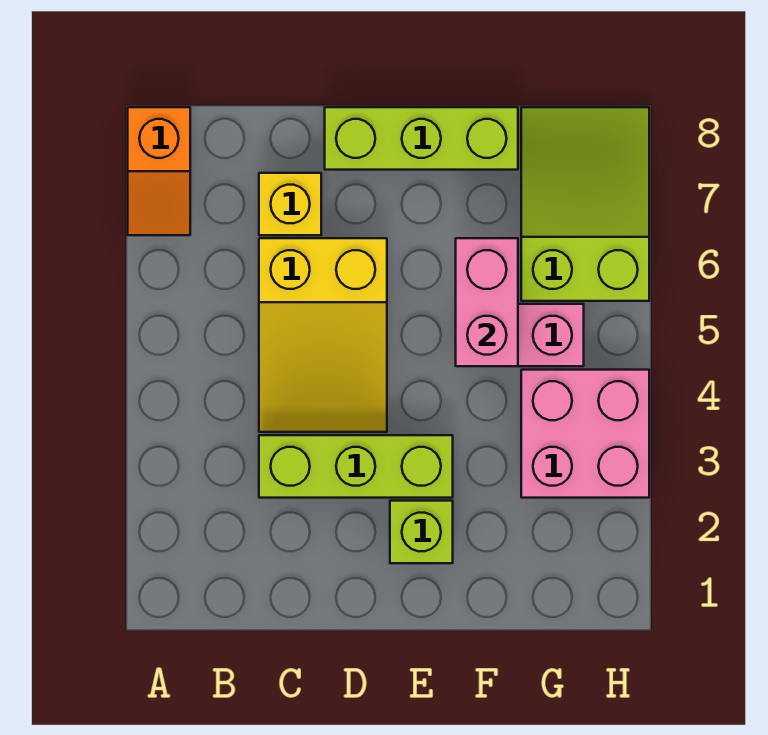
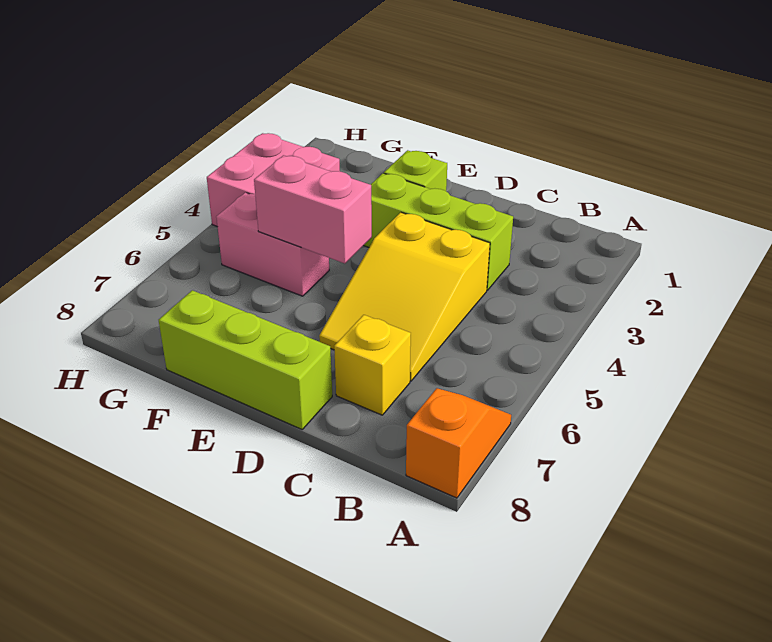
yellow slope C4:D6 level 1 top 6 -> yellow slope C4:D6 level 1 top 4
pink brick F5:F6 level 2 -> pink brick E5:F5 level 2
lime slope G6:H8 level 1 top 6 -> none

